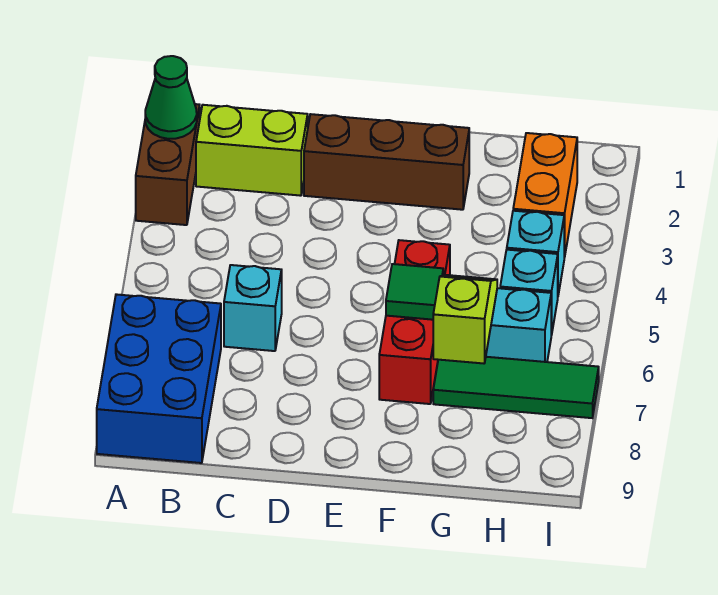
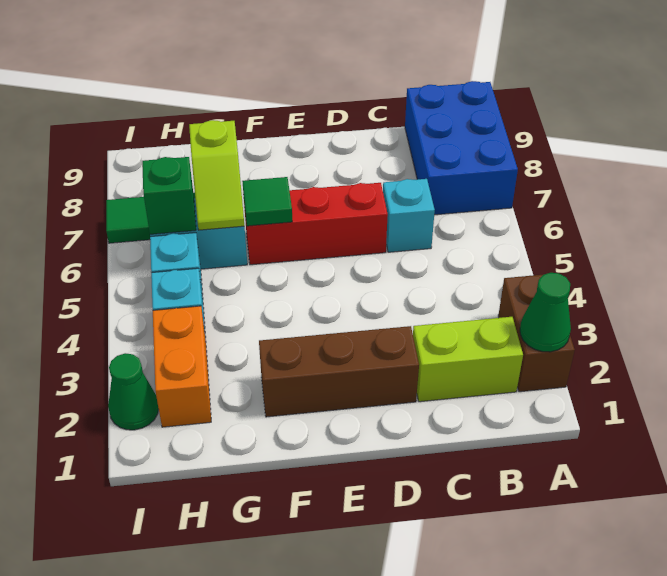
red brick F5:F7 level 1 -> red brick D6:F6 level 1
none -> green brick H6 level 2
none -> green cone I2 level 1

